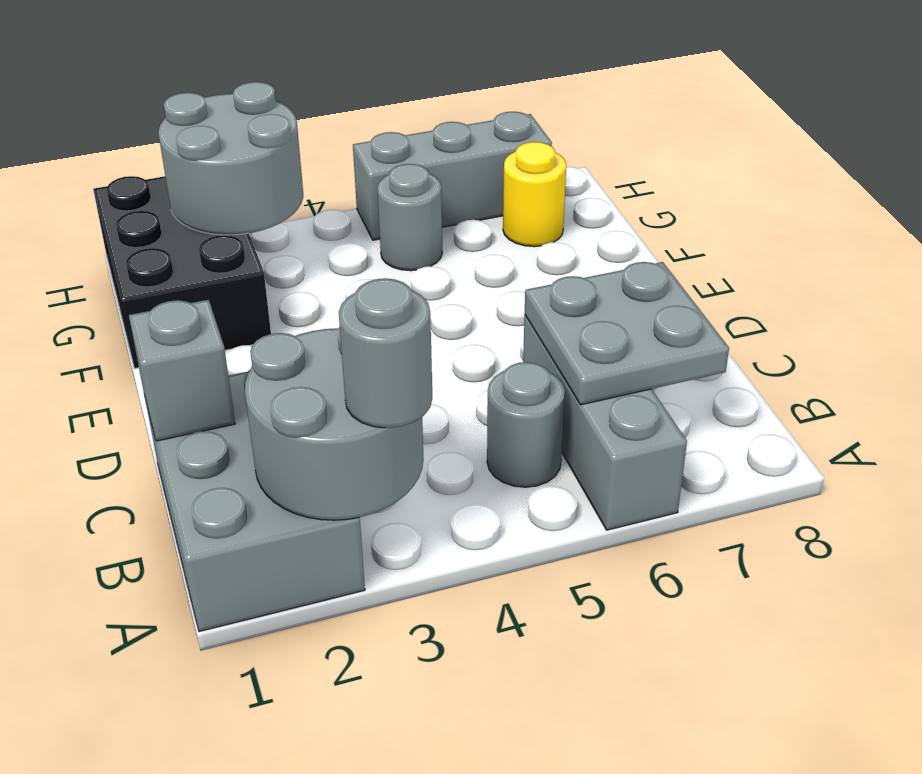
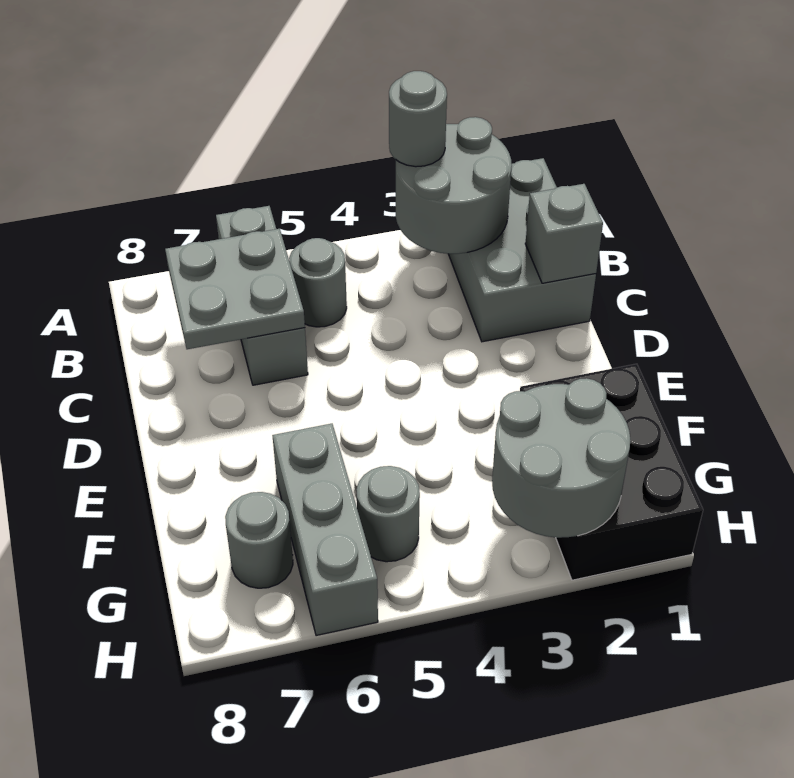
yellow round brick G7 level 1 -> grey round brick G7 level 1
grey brick H5:H7 level 1 -> grey brick F6:H6 level 1

